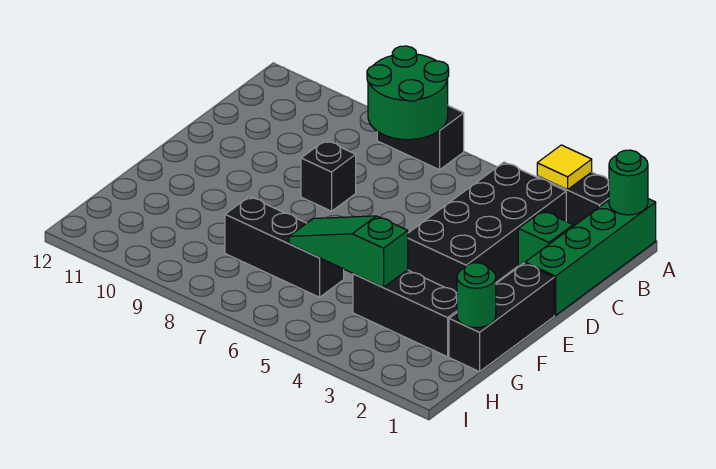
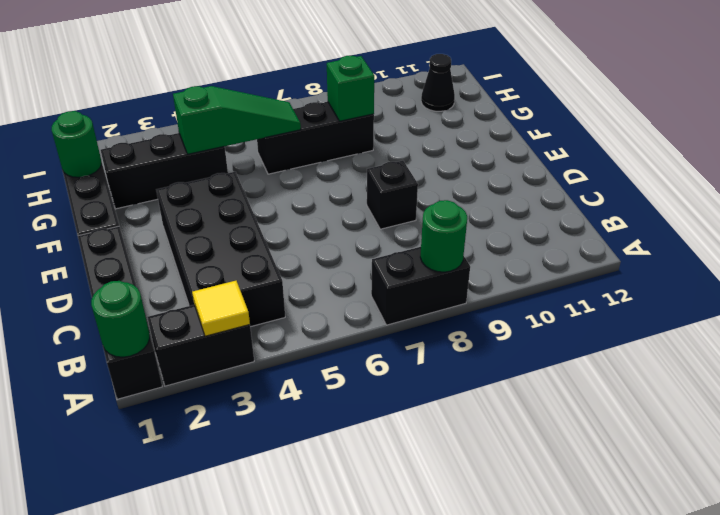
green brick A1:D1 level 1 -> black brick A1:D1 level 1
green round brick A7:B8 level 2 -> green round brick A8 level 2
green brick C2 level 1 -> green brick G8 level 2
none -> black cone H11 level 1

